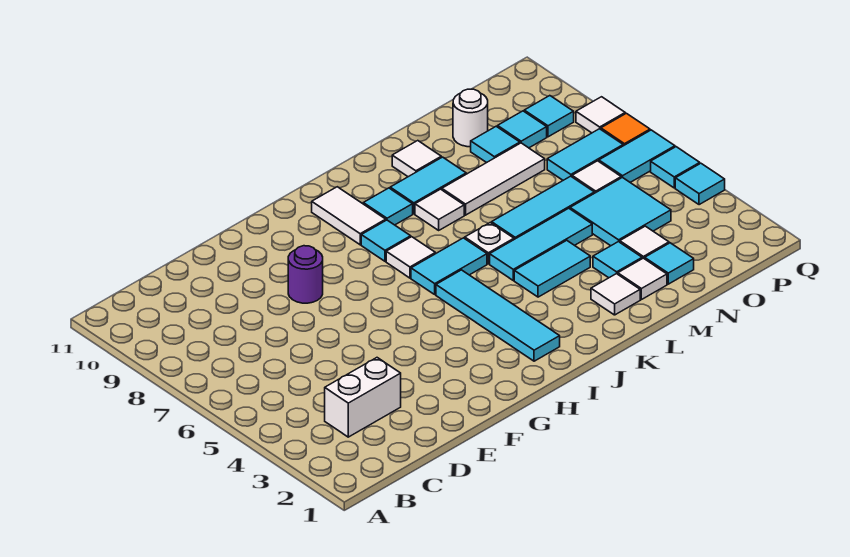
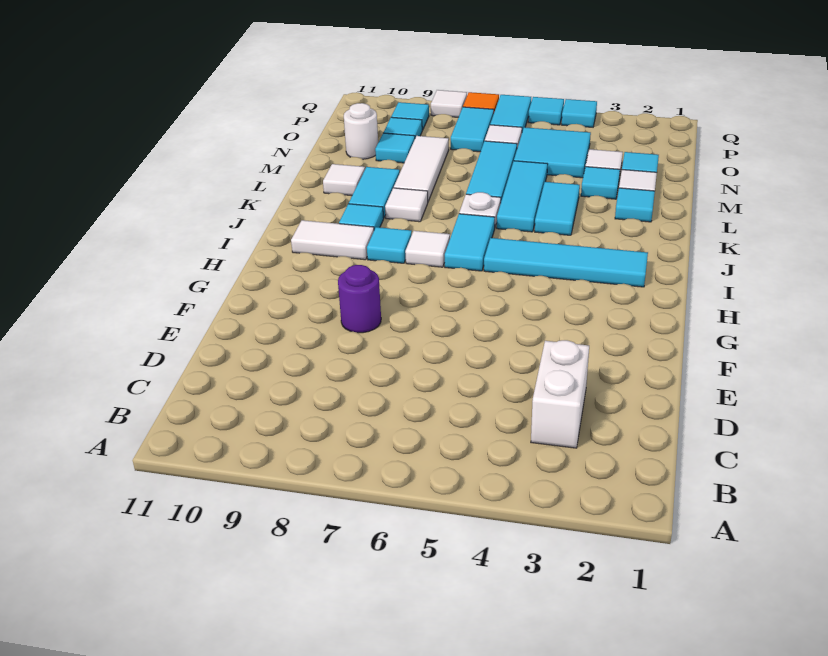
white tile L2 level 1 -> cyan tile L2 level 1

